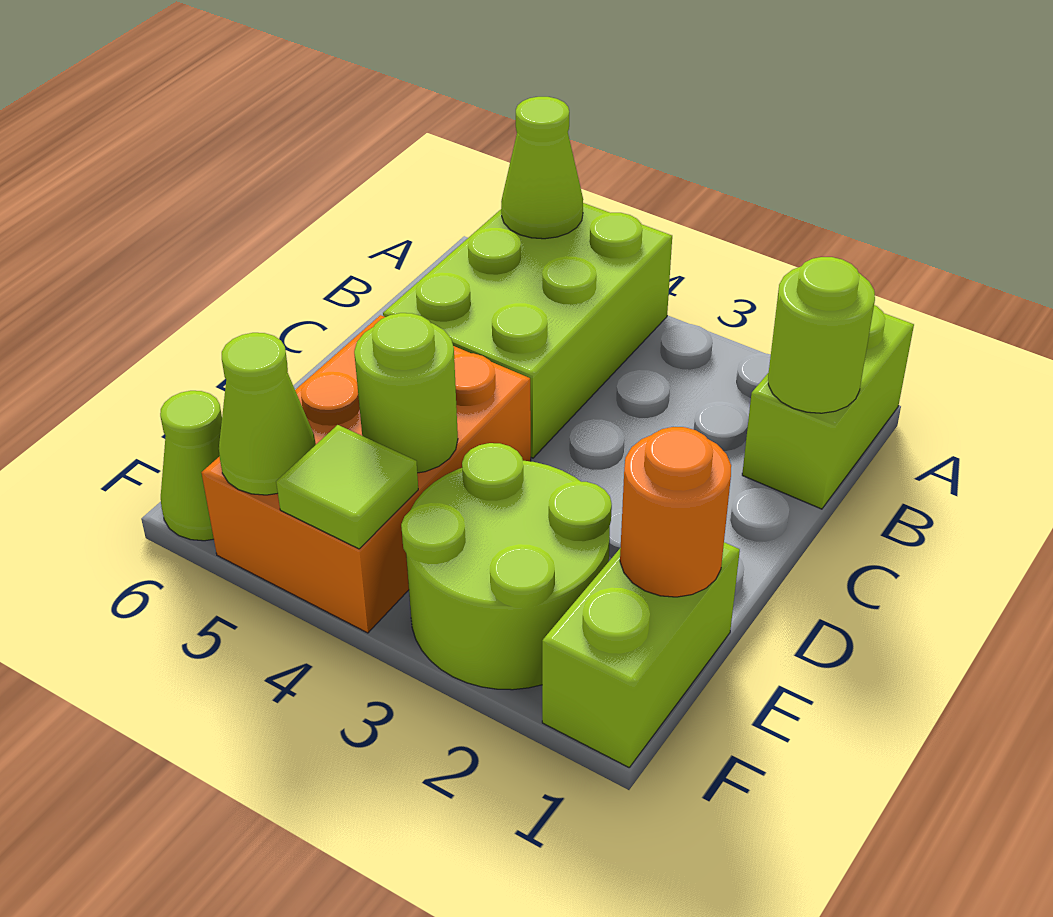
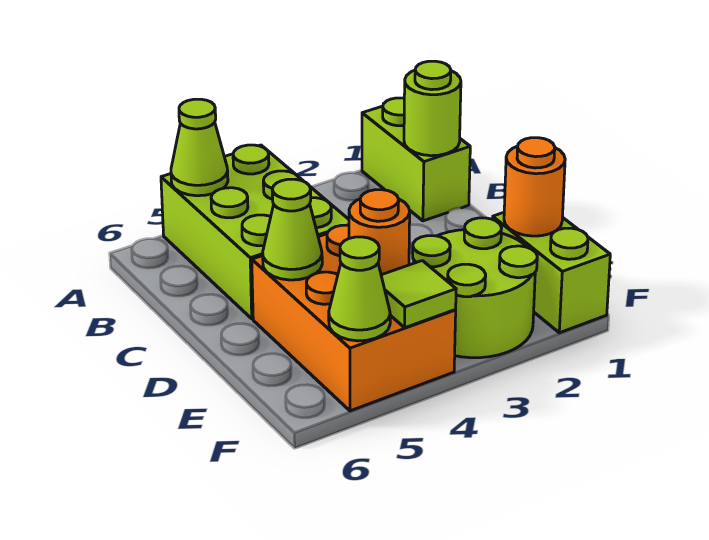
lime round brick E4 level 2 -> orange round brick E4 level 2
lime cone F6 level 1 -> lime cone D5 level 2

